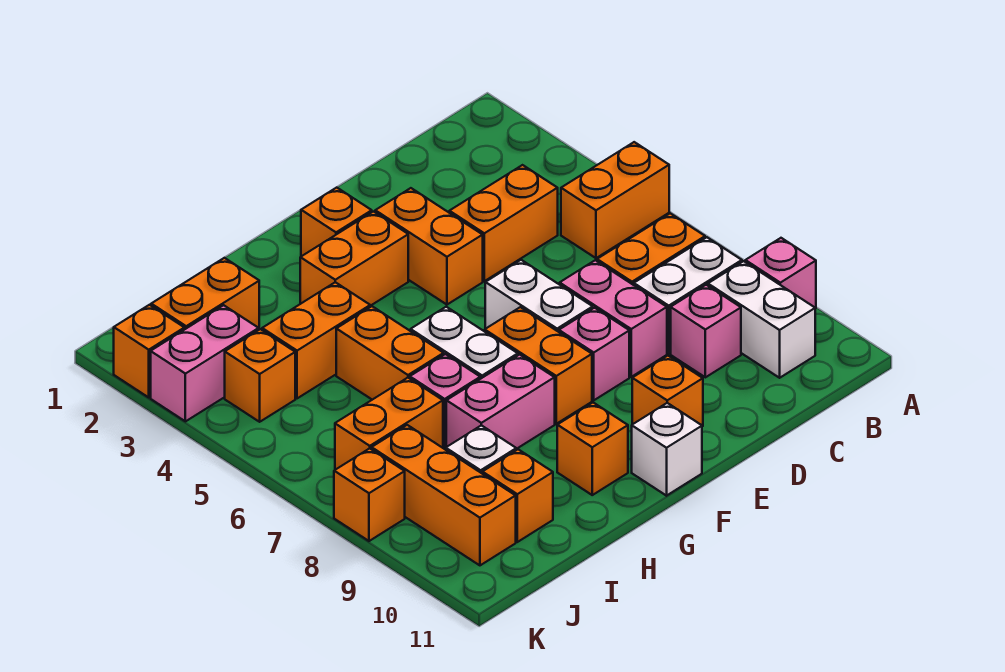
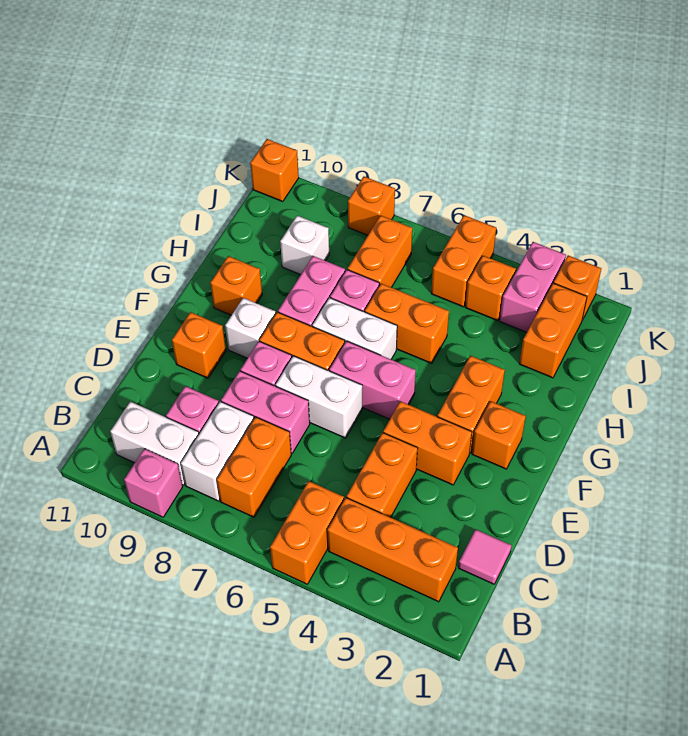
none -> pink tile C1 level 1
none -> pink brick F5:F6 level 1
white brick F11 level 1 -> white brick F9 level 1
orange brick H4:I4 level 1 -> orange brick J5:K5 level 1
orange brick I10 level 1 -> orange brick K11 level 1
orange brick J8:J10 level 1 -> orange brick B2:B4 level 1

